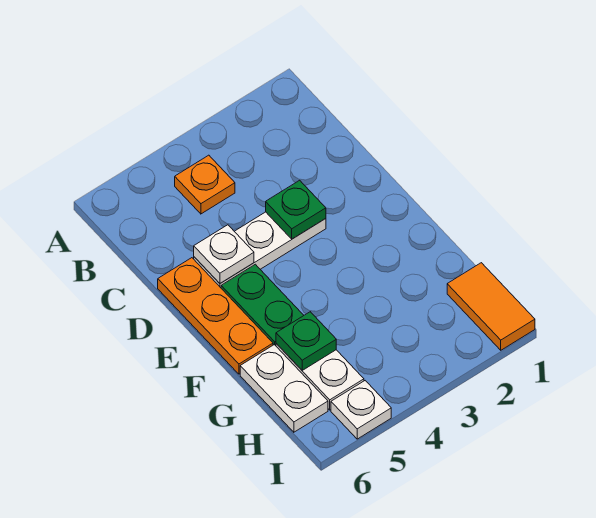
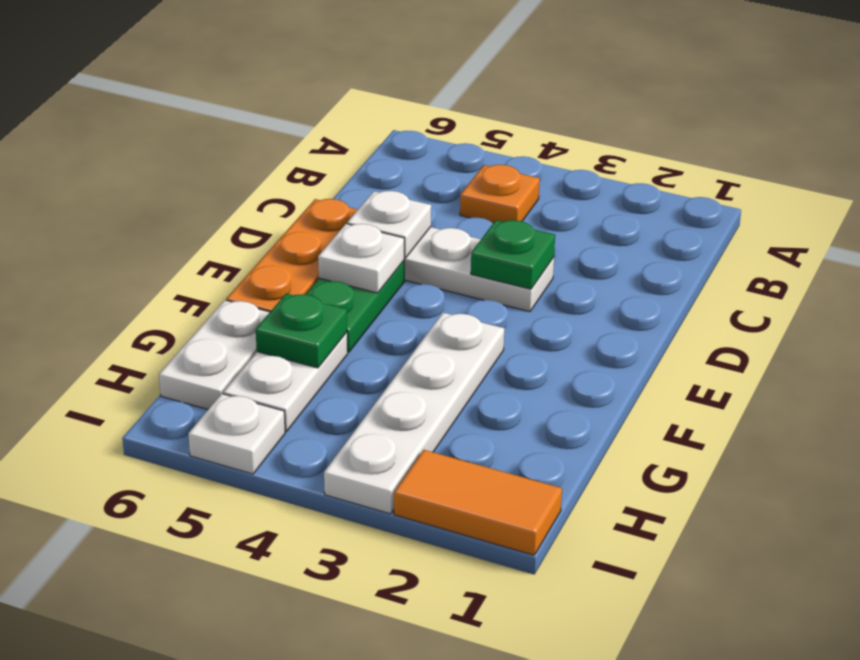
none -> white plate E5 level 2
none -> white plate F3:I3 level 1
orange tile H1:I1 level 1 -> orange tile I1:I2 level 1

